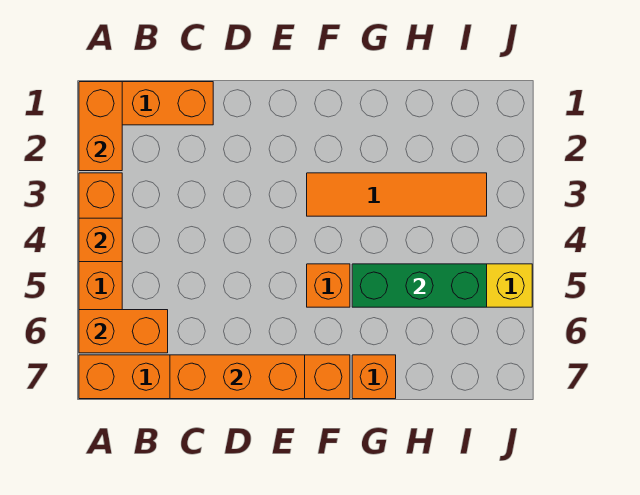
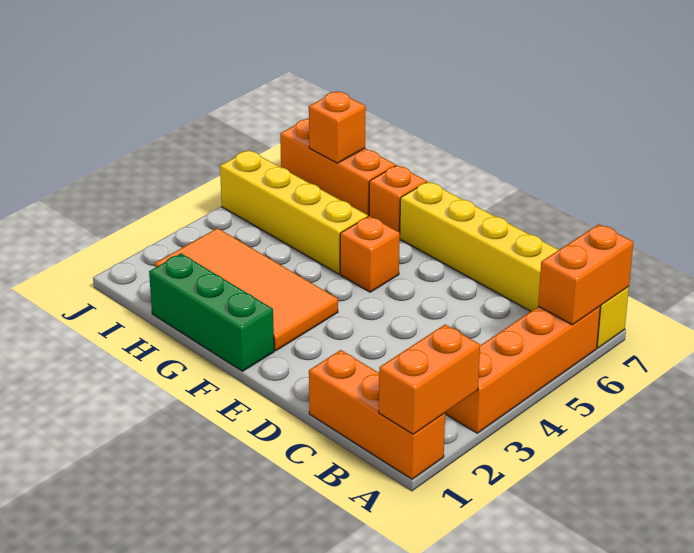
orange brick A4 level 2 -> orange brick I7 level 2
orange brick A6:B6 level 2 -> orange brick A6:A7 level 2
orange brick A7:F7 level 1 -> yellow brick A7:F7 level 1
orange brick C7:E7 level 2 -> orange brick H7:J7 level 1
orange tile F3:I3 level 1 -> orange tile F2:I3 level 1
green brick G5:I5 level 2 -> green brick F1:H1 level 1

